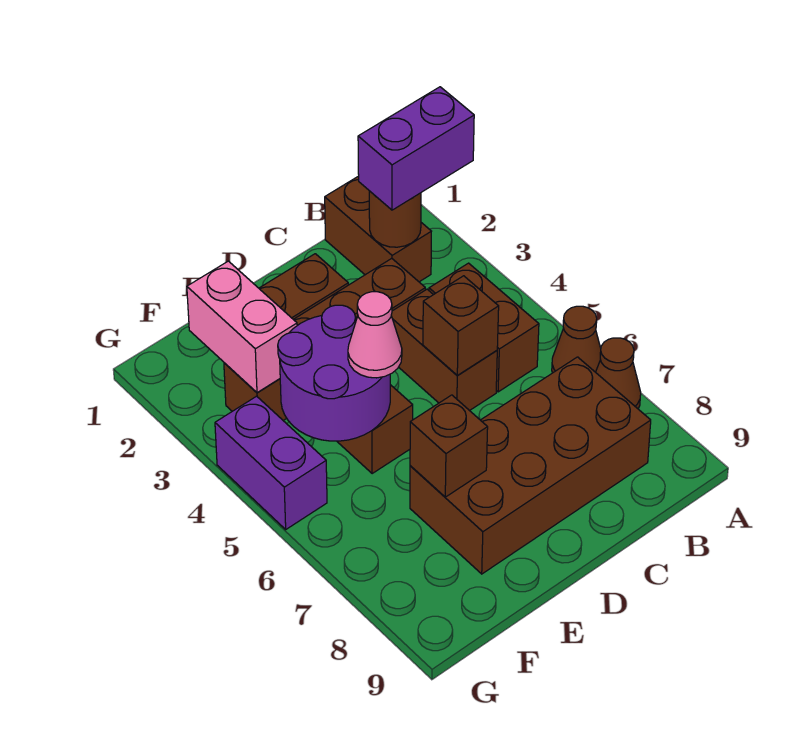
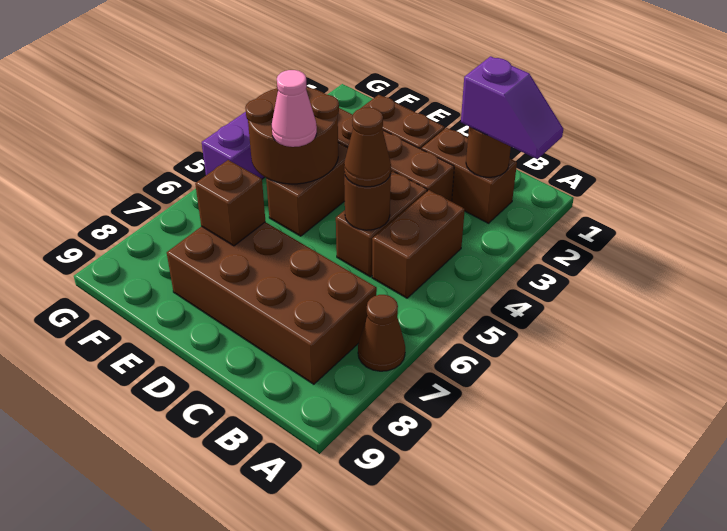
purple brick A2:B2 level 3 -> purple slope A2:B2 level 3 top B
brown cone A6 level 1 -> brown cone C5 level 3
brown brick B1:B2 level 1 -> brown brick B2:C2 level 1
brown brick C5 level 2 -> brown round brick C5 level 2
purple round brick E4:F5 level 2 -> brown round brick E4:F5 level 2
pink brick F2:F3 level 2 -> none

